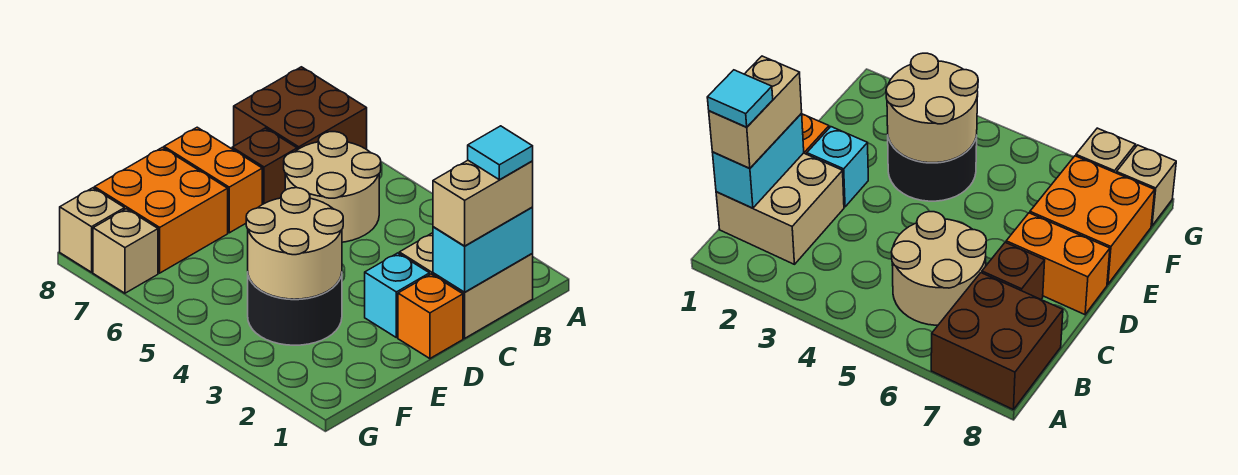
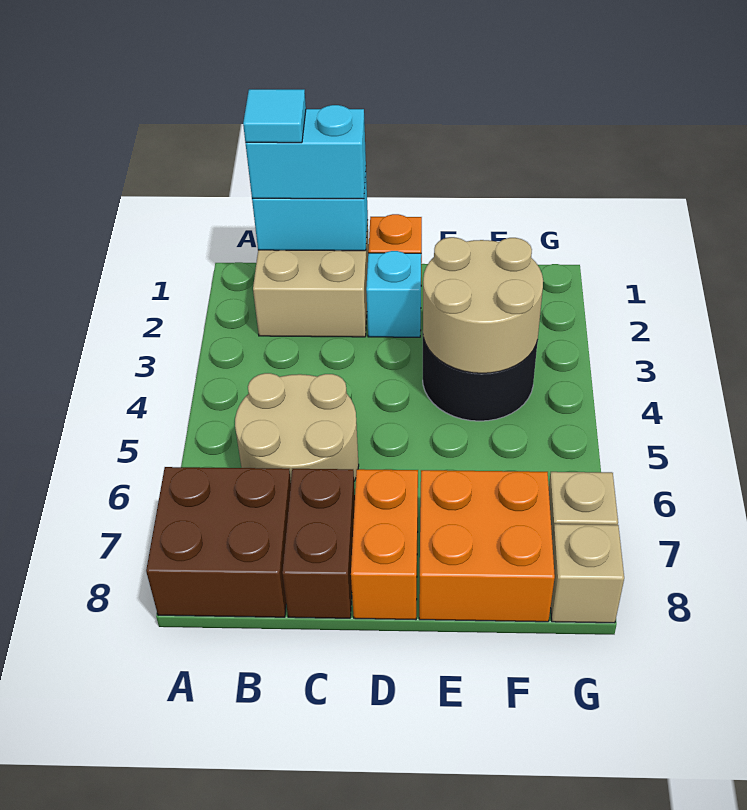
tan brick B1:C1 level 3 -> cyan brick B1:C1 level 3
brown brick C7 level 1 -> brown brick C7:C8 level 1

